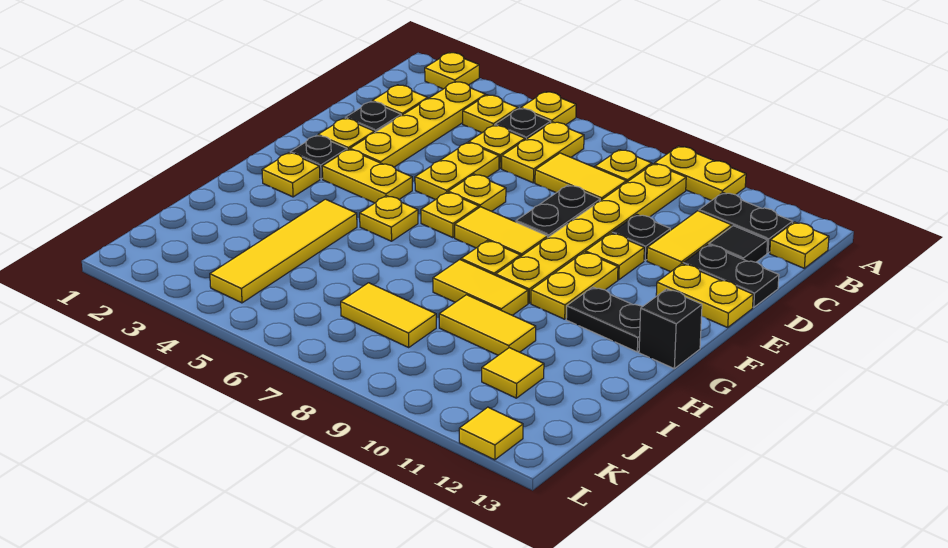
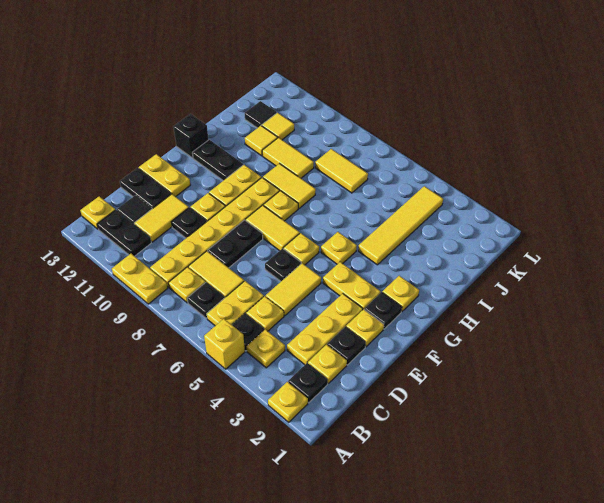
yellow plate A5 level 1 -> yellow brick A5 level 1
none -> black plate B2 level 1
yellow plate B3:E3 level 1 -> yellow plate C3:E3 level 1
none -> black plate B7 level 1
yellow plate D5:E5 level 1 -> yellow tile D5:E5 level 1
yellow plate E6 level 1 -> black plate E6 level 1
none -> black tile J12 level 1
yellow tile L12 level 1 -> yellow tile I11 level 1

